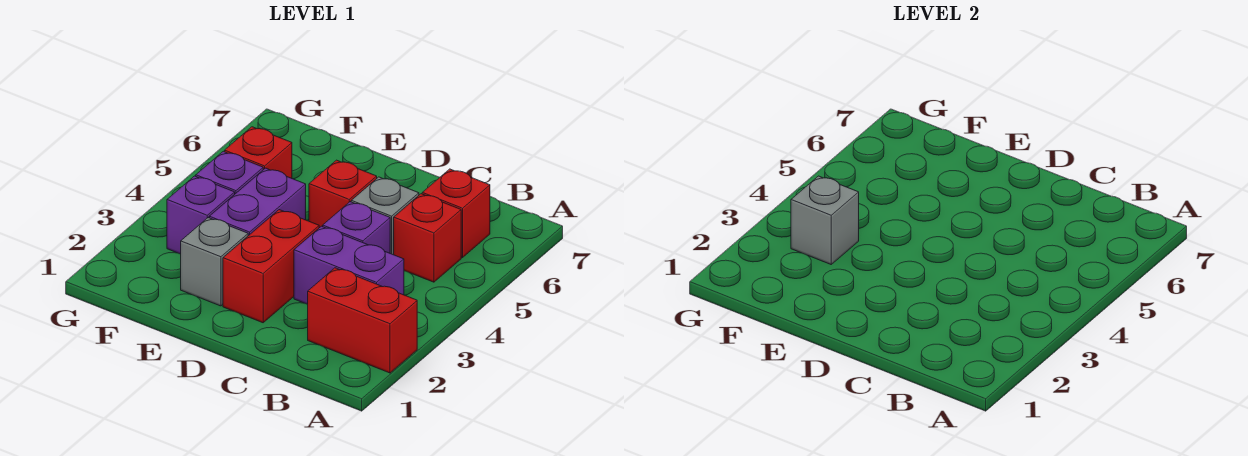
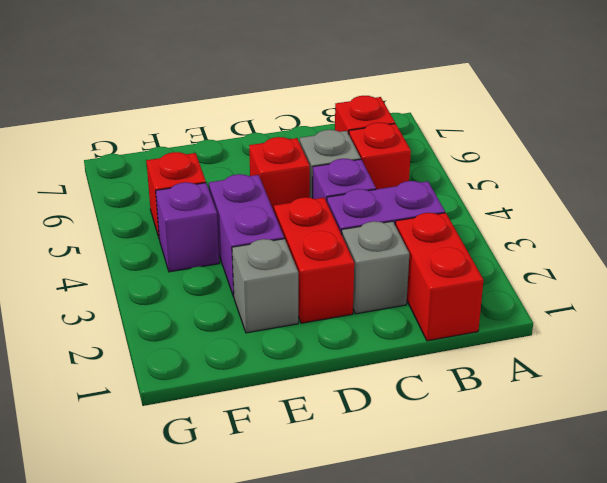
red brick A2:B2 level 1 -> red brick B1:B2 level 1
purple brick F3 level 1 -> none
grey brick F3 level 2 -> grey brick C2 level 1

